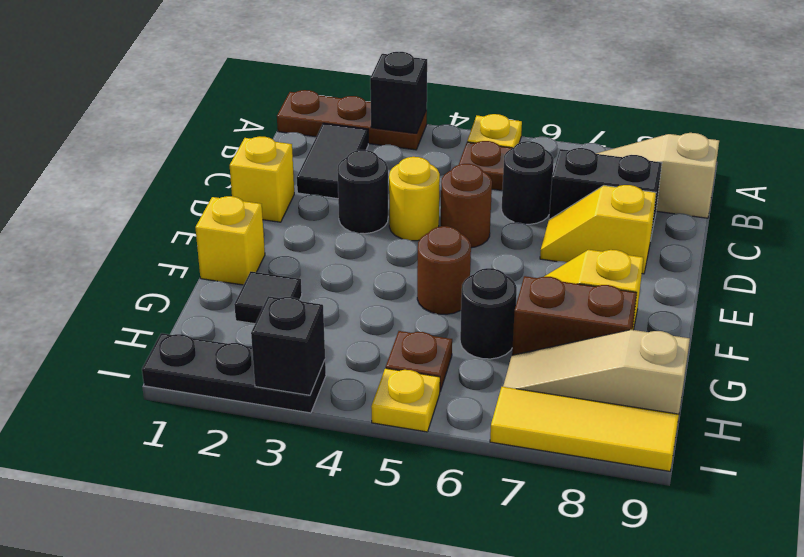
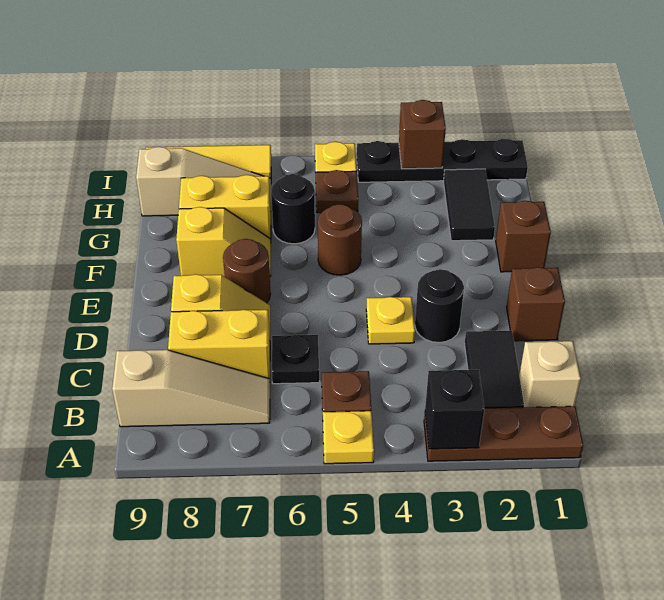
none -> tan brick B1 level 1
black round brick C6 level 1 -> black plate C6 level 1
black brick C7:C8 level 1 -> yellow brick C7:C8 level 1
yellow brick D1 level 1 -> brown brick D1 level 1
yellow round brick D4 level 1 -> yellow plate D4 level 1
brown round brick D5 level 1 -> brown round brick E7 level 1
yellow brick F1 level 1 -> brown brick F1 level 1
black tile G2 level 1 -> black tile G2:H2 level 1
brown brick G7:G8 level 1 -> yellow brick G7:G8 level 1
black plate I1:I3 level 1 -> black plate I1:I4 level 1
black brick I3 level 2 -> brown brick I3 level 2

